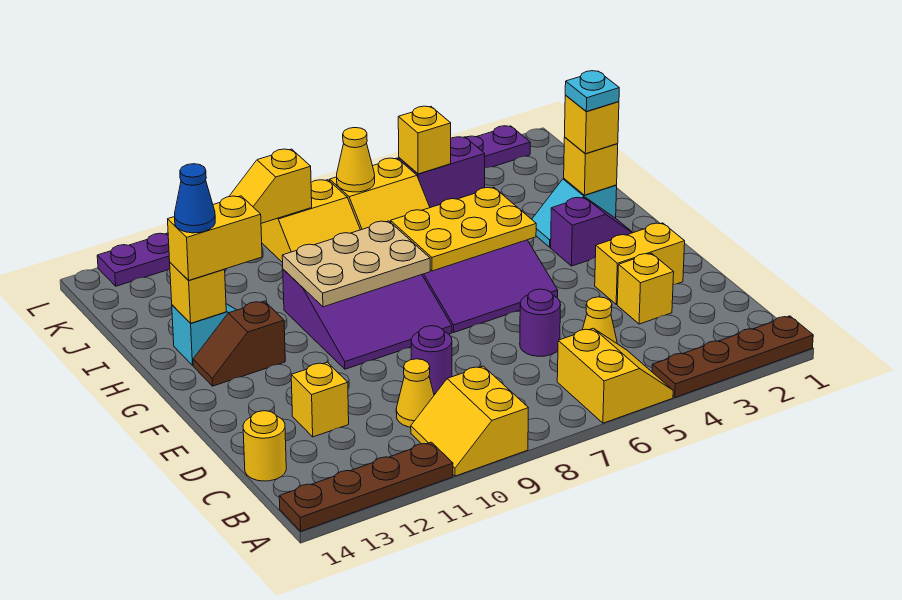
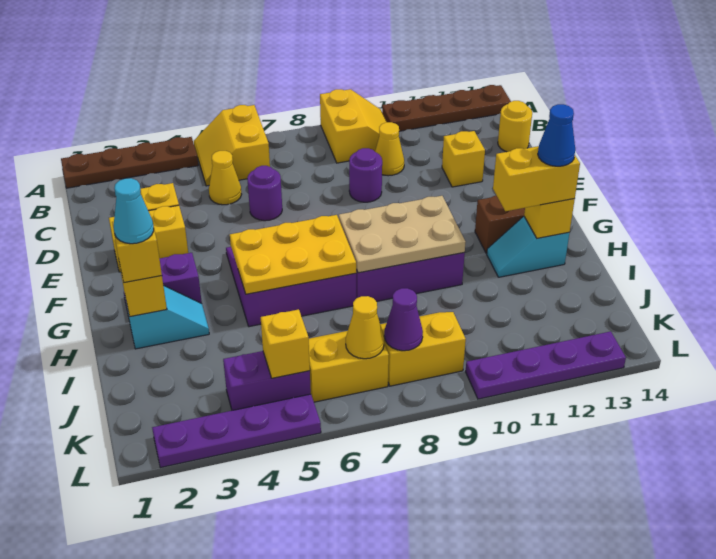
cyan plate H2 level 4 -> cyan cone H2 level 4
none -> purple cone K8 level 2
yellow slope K9:K10 level 2 top 9 -> none

